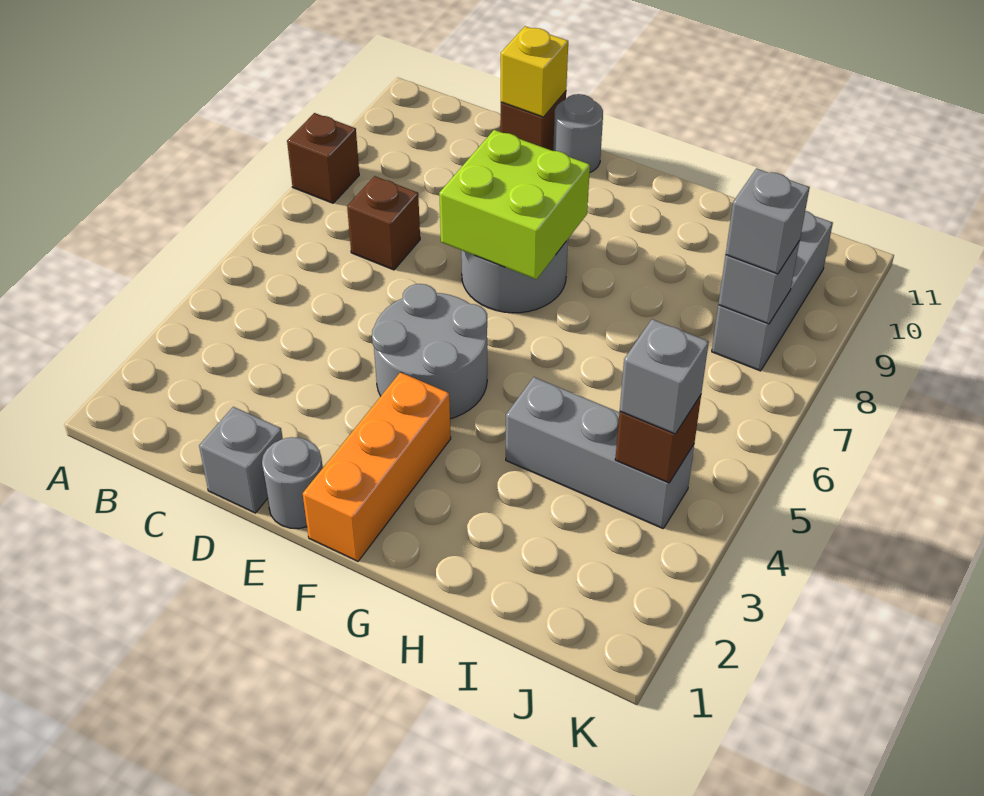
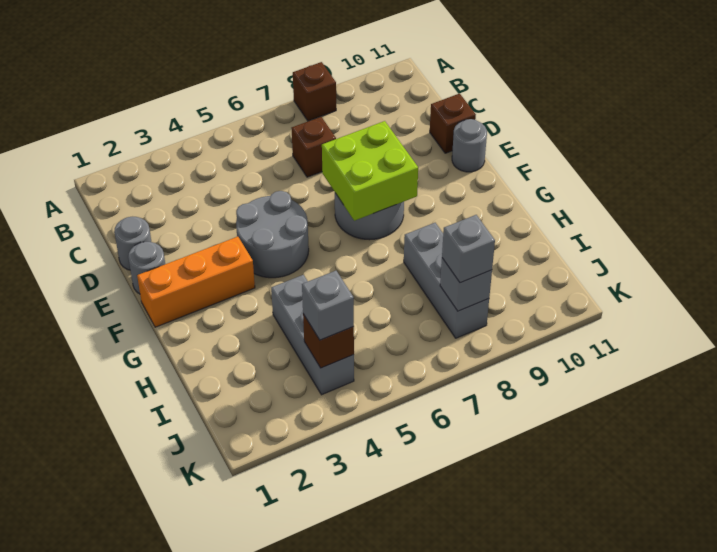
grey brick D1 level 1 -> grey round brick D1 level 1
yellow brick D11 level 2 -> none
grey brick J8:J10 level 1 -> grey brick H8:J8 level 1

